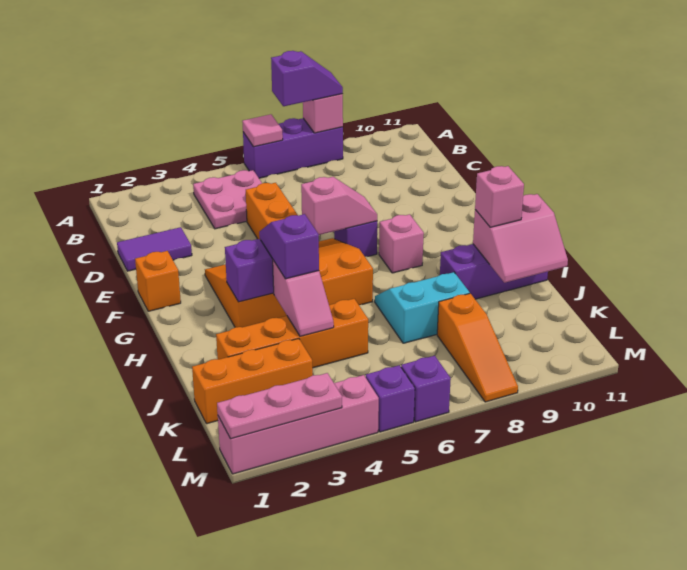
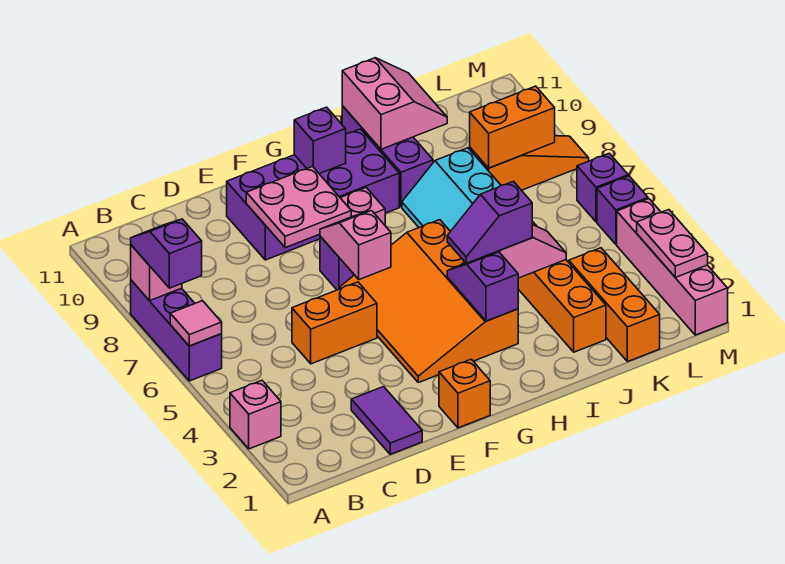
pink plate B4:C5 level 1 -> pink plate E8:F9 level 2
none -> purple brick E9:H10 level 1
none -> purple brick G10 level 2
pink brick I10 level 3 -> pink brick A3 level 1
none -> orange brick K8:L8 level 2
pink plate M1:M3 level 2 -> pink plate M2:M3 level 2

